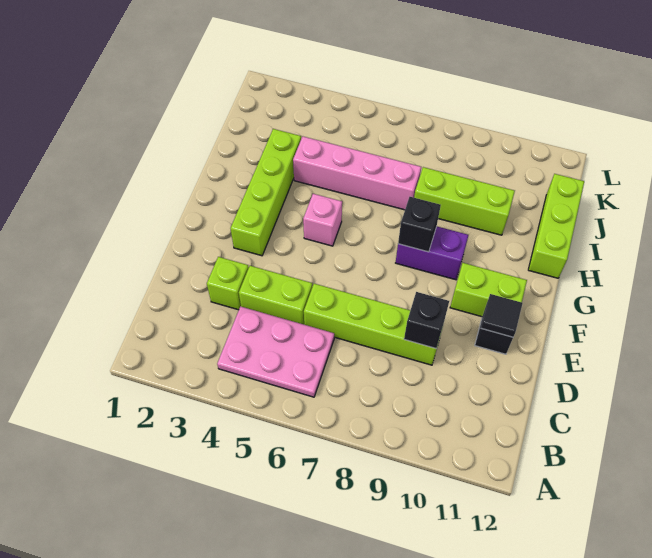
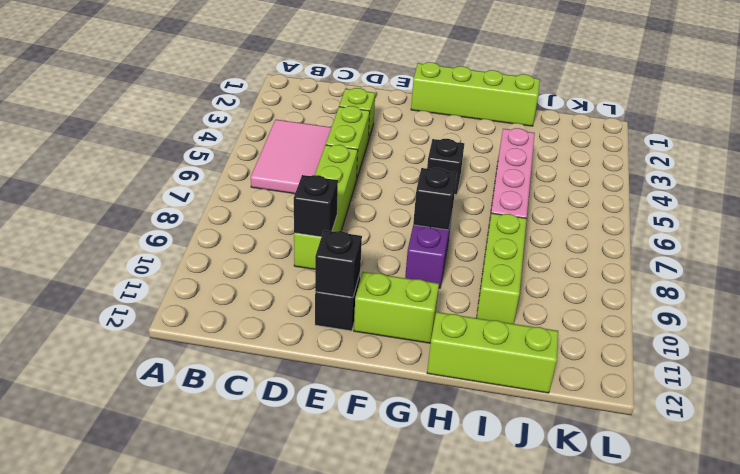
pink plate B4:C6 level 1 -> pink tile B4:C6 level 1
black tile E11 level 2 -> black brick E11 level 2
lime brick F3:I3 level 1 -> lime brick F1:I1 level 1
lime brick F10:F11 level 1 -> lime brick F11:G11 level 1
pink brick G5 level 1 -> black brick G5 level 1

